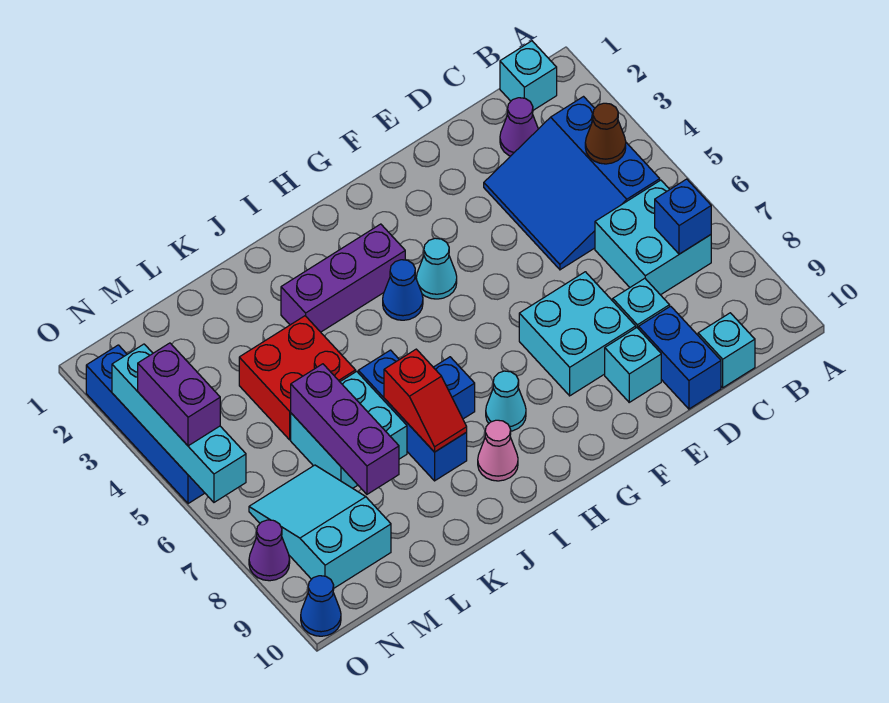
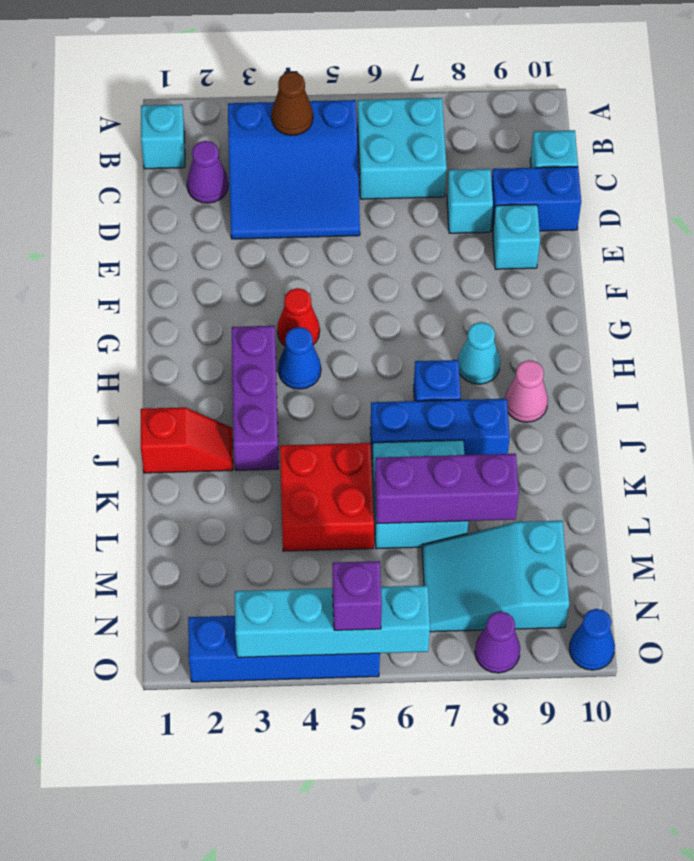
blue brick B7 level 2 -> none
cyan brick E7:F8 level 1 -> none
cyan cone G4 level 1 -> red cone G4 level 1
red slope J7:J8 level 2 top 7 -> red slope J1:J2 level 1 top 1
purple brick O4:O5 level 3 -> purple brick O5 level 3

